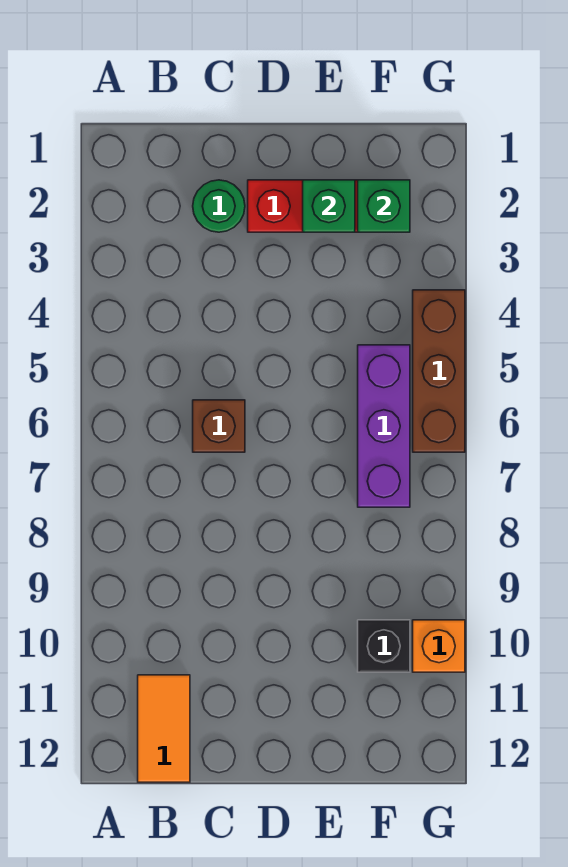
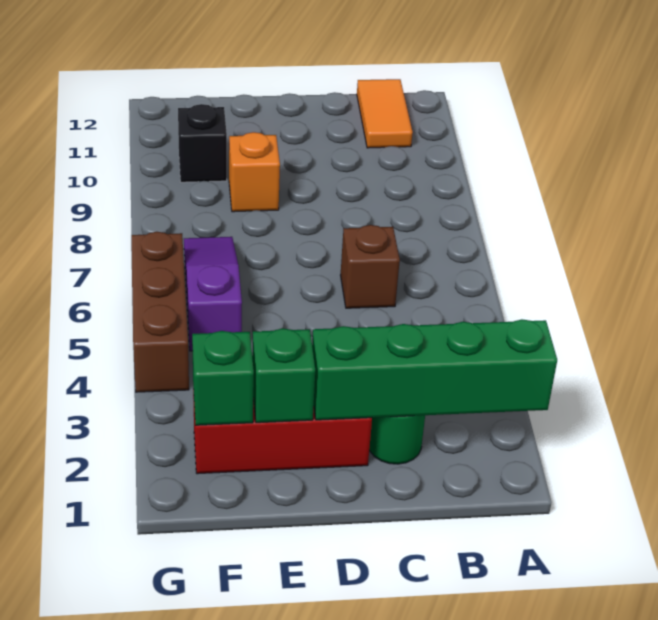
none -> green brick A2:D2 level 2
purple brick F5:F7 level 1 -> purple slope F5:F7 level 1 top 5
orange brick G10 level 1 -> orange brick E9 level 1

